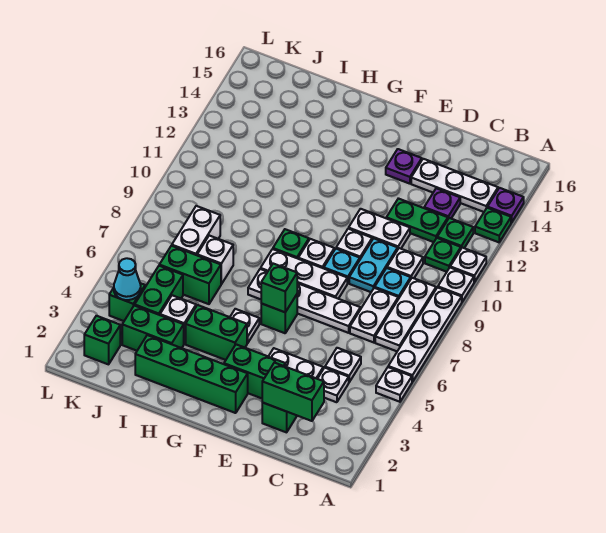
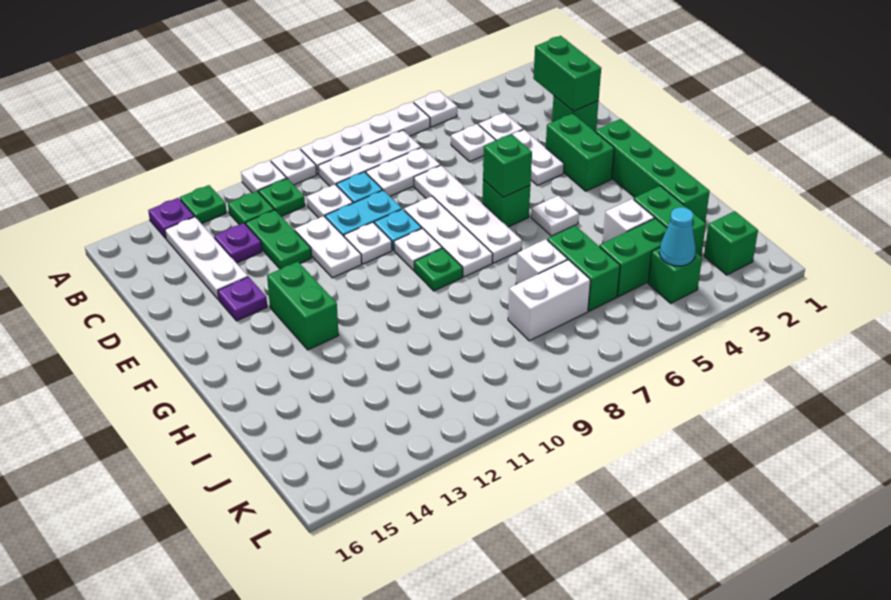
green brick G4:H4 level 1 -> green brick F13:G13 level 1

